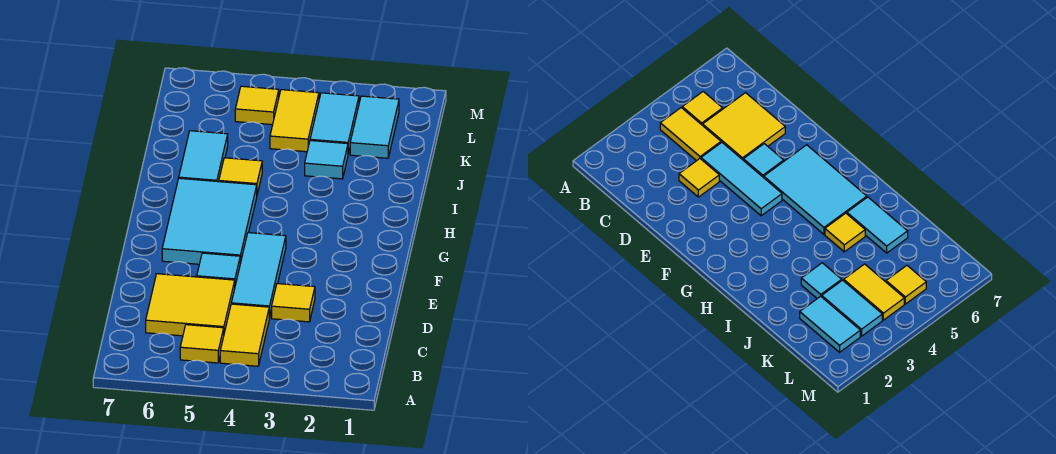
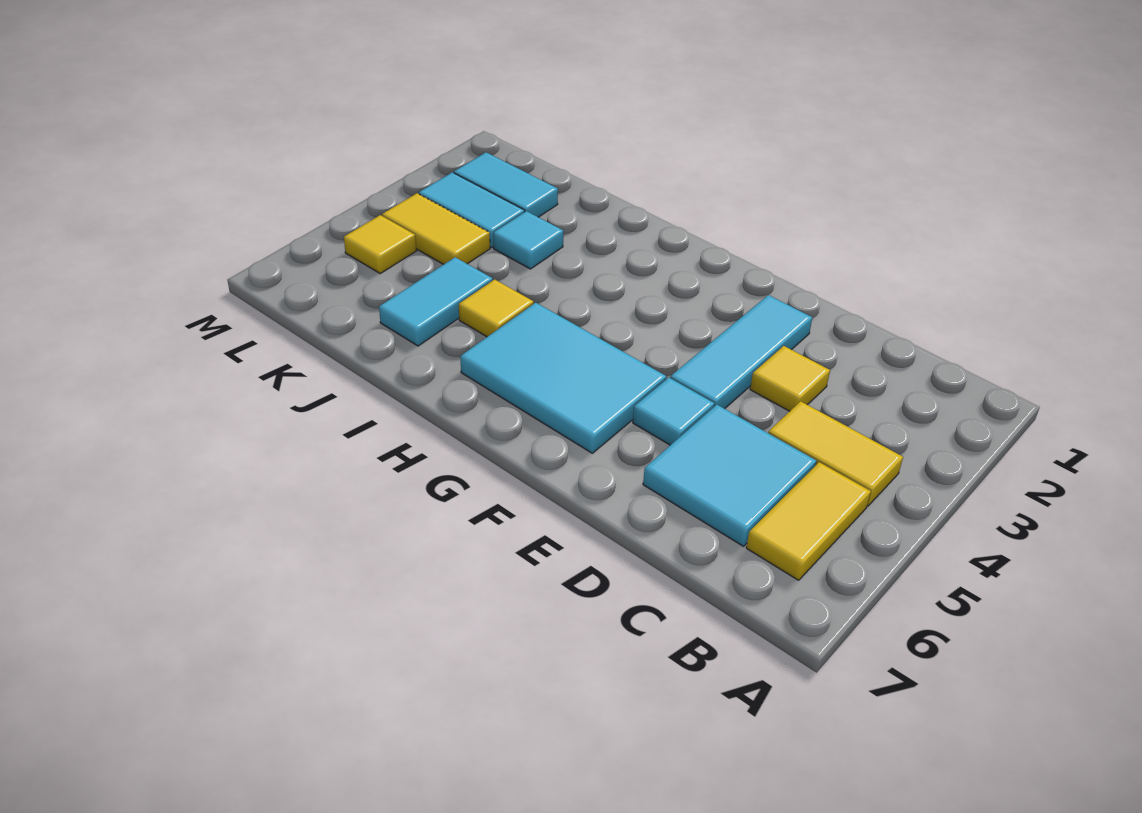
yellow tile B5 level 1 -> yellow tile B5:B6 level 1
yellow tile C5:D6 level 1 -> cyan tile C5:D6 level 1
cyan tile D4:F4 level 1 -> cyan tile E2:E4 level 1
cyan tile I6:J6 level 1 -> cyan tile J5:J6 level 1

